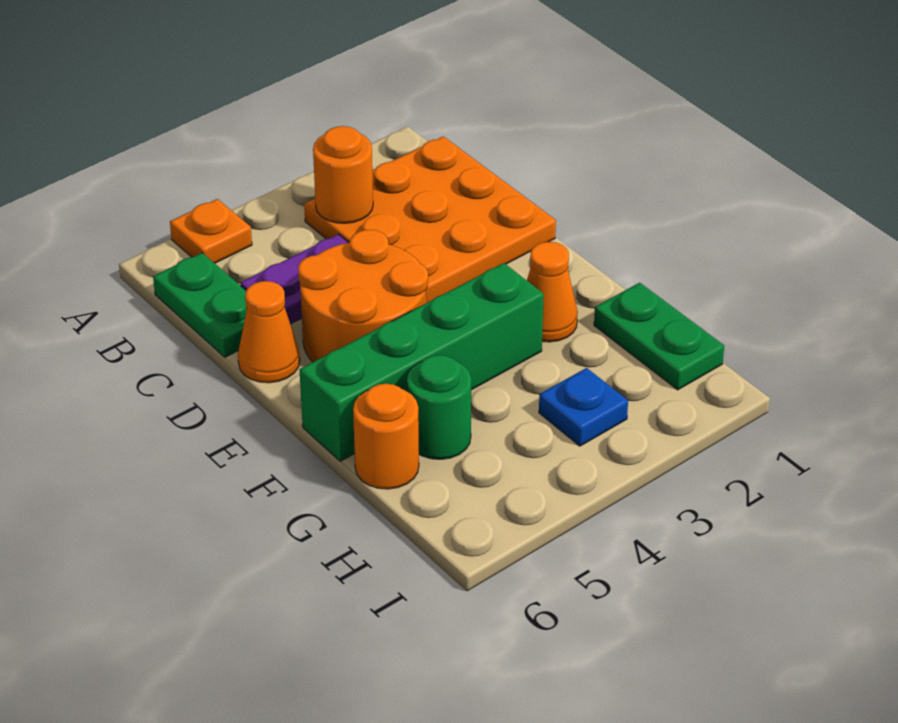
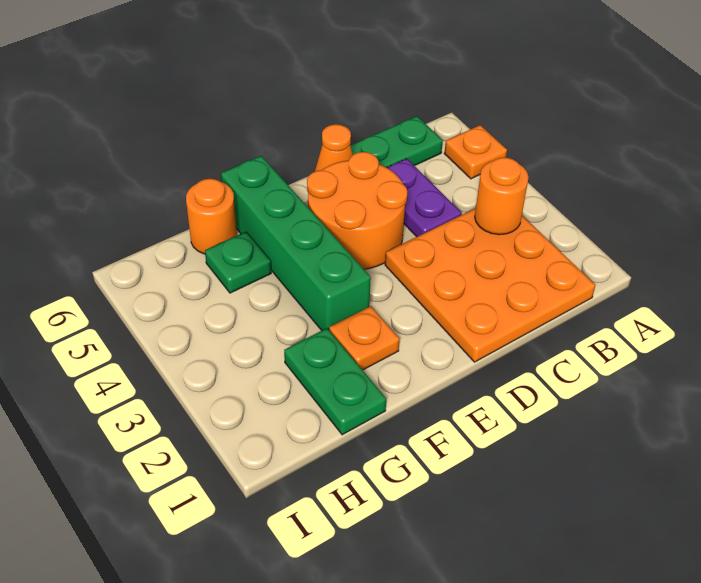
orange cone F2 level 1 -> orange plate F2 level 1
green plate G1:H1 level 1 -> green plate G1:G2 level 1
green round brick G5 level 1 -> green plate G5 level 1
blue plate H3 level 1 -> none

